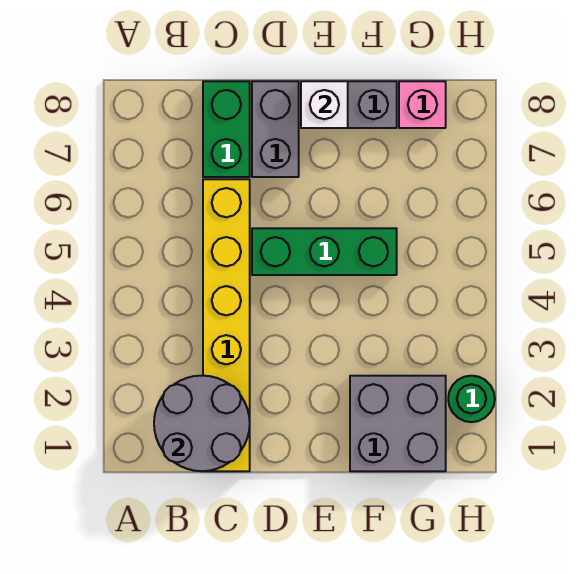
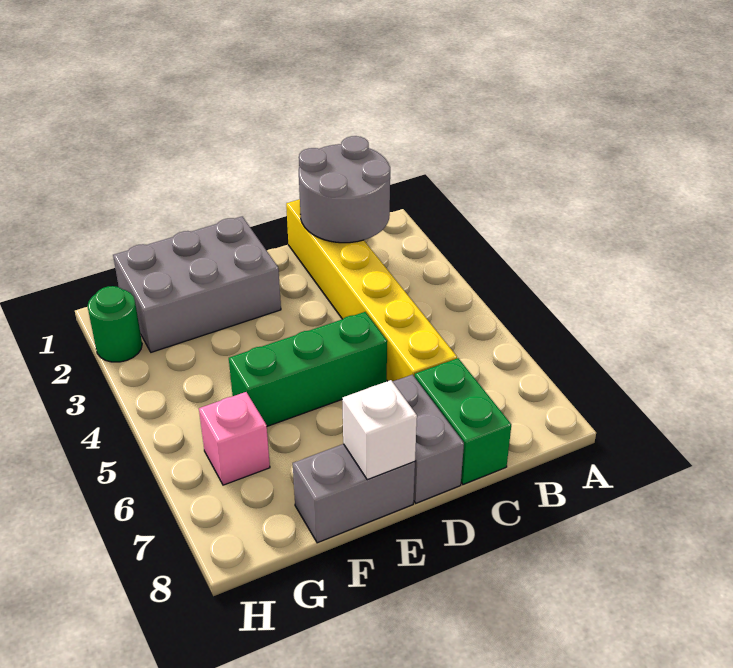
grey brick F1:G2 level 1 -> grey brick E1:G2 level 1
pink brick G8 level 1 -> pink brick G6 level 1

